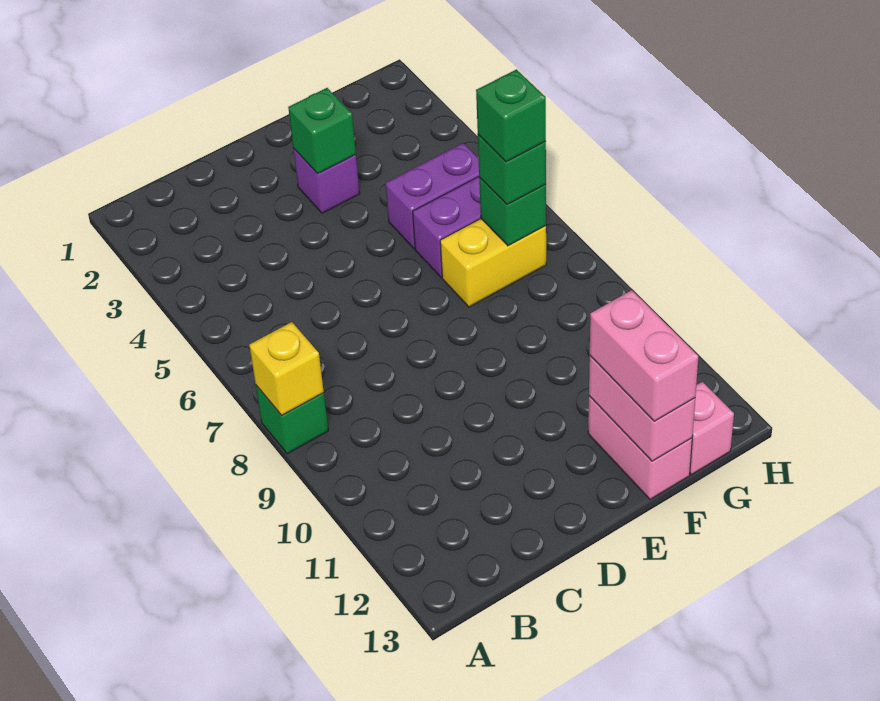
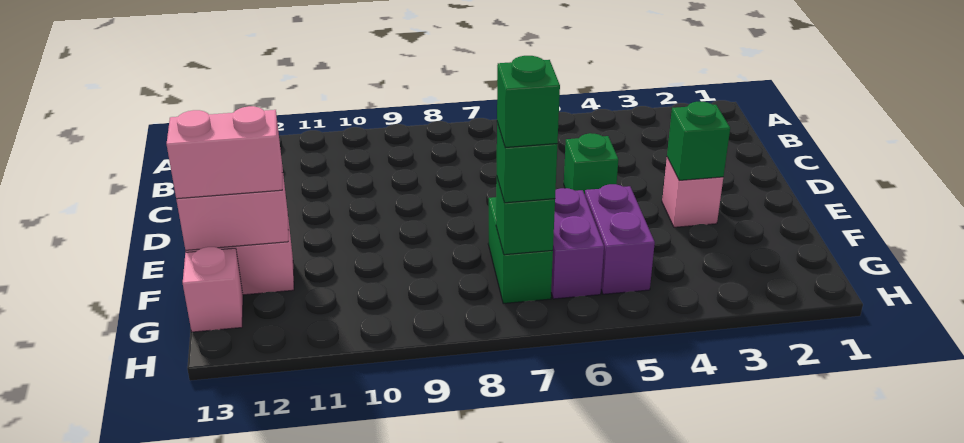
green brick A8 level 1 -> green brick D5 level 1
yellow brick A8 level 2 -> none
purple brick E3 level 1 -> pink brick E3 level 1
yellow brick F7:G7 level 1 -> green brick F7:G7 level 1

